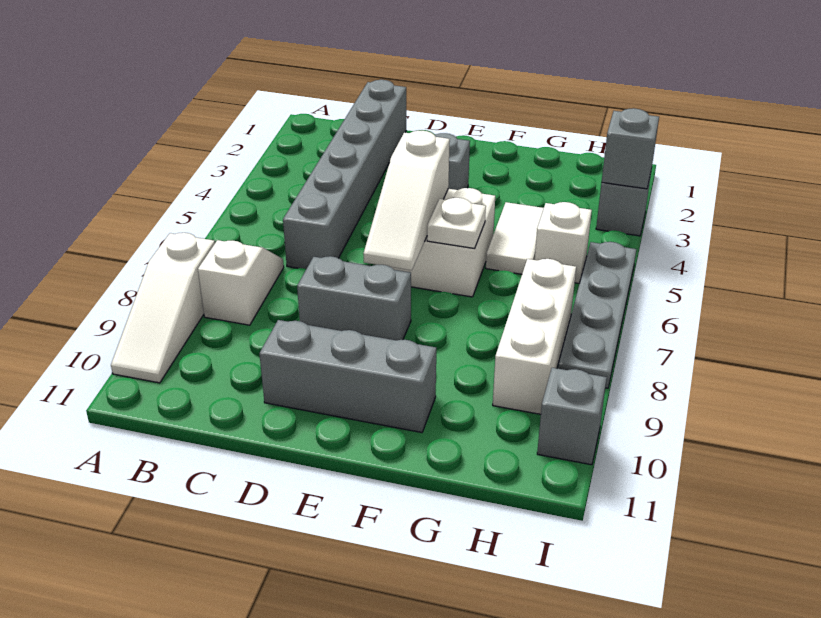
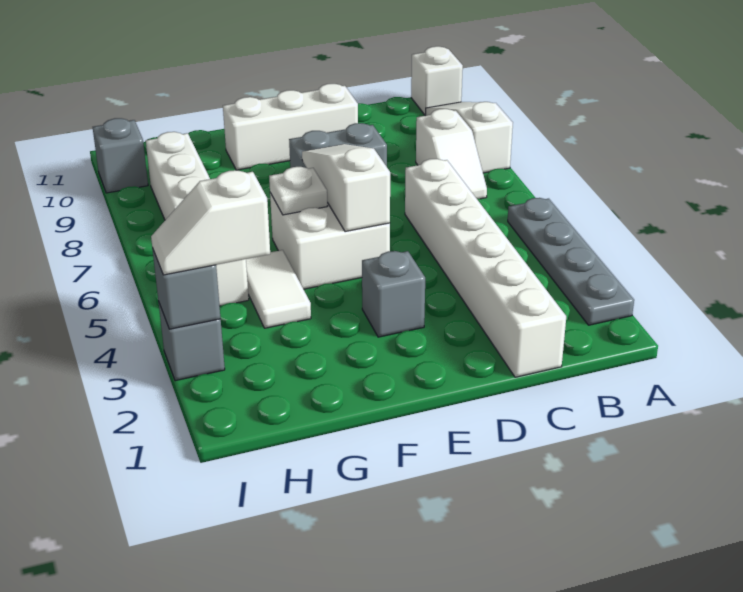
none -> white brick A11 level 1
grey brick C1:C6 level 1 -> white brick C1:C6 level 1
grey brick D10:F10 level 1 -> white brick D10:F10 level 1
none -> white slope H3:I3 level 3 top H
grey plate I5:I8 level 1 -> grey plate A2:A5 level 1

